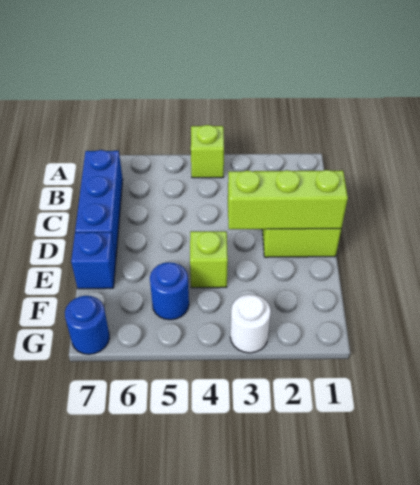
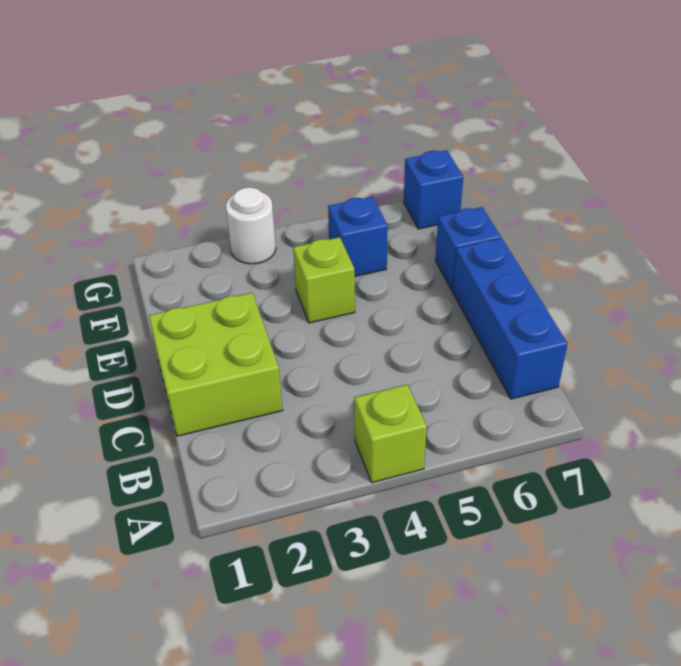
lime brick D1:D3 level 2 -> none
blue round brick F5 level 1 -> blue brick F5 level 1
blue round brick G7 level 1 -> blue brick G7 level 1

